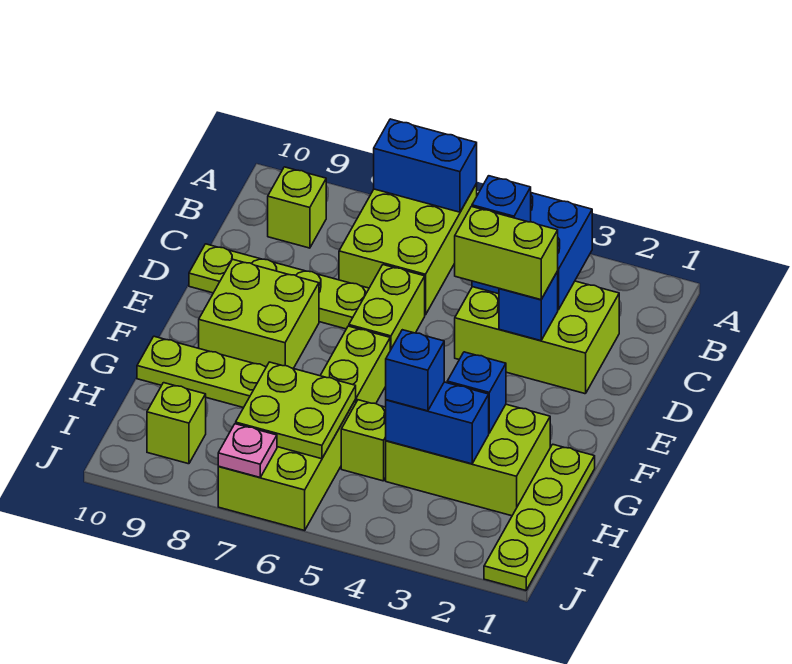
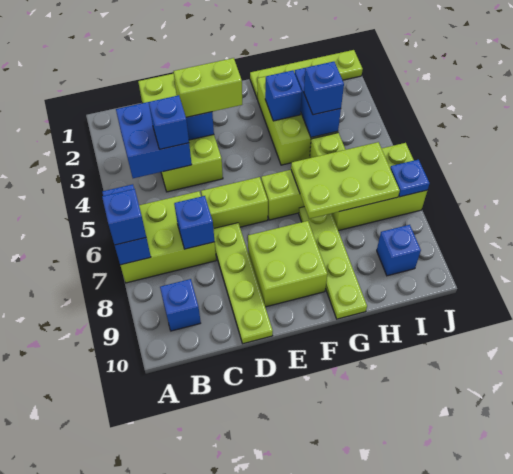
none -> blue brick A7 level 3
lime brick B9 level 1 -> blue brick B9 level 1
lime brick C2:D4 level 1 -> lime brick C1:D4 level 1
none -> blue brick C7 level 2
lime brick D3:D4 level 3 -> lime brick D3:E3 level 3
lime plate H6:I7 level 2 -> lime plate G6:I7 level 2
lime brick I9 level 1 -> blue brick I9 level 1
pink plate J7 level 2 -> blue plate J7 level 2

